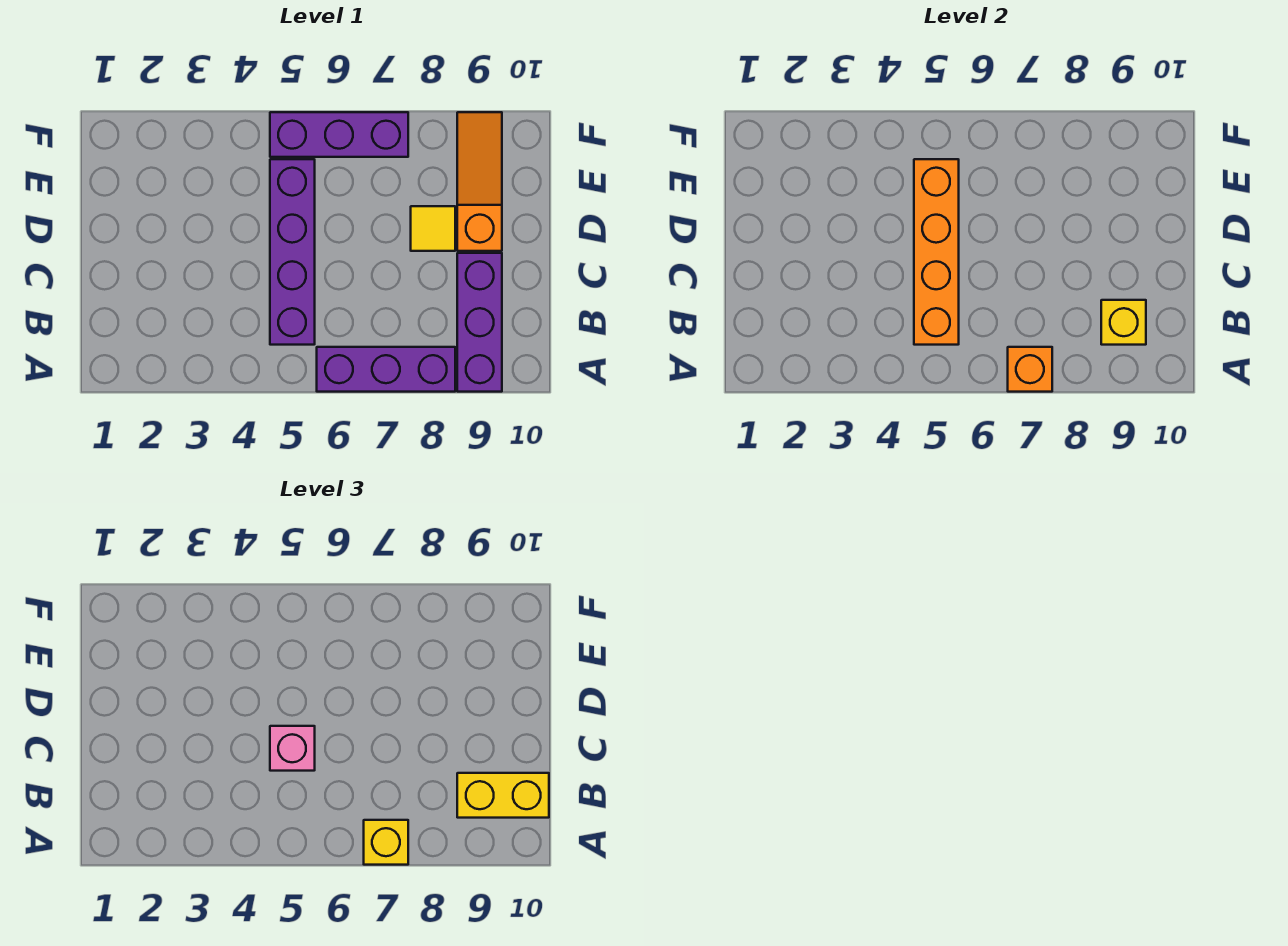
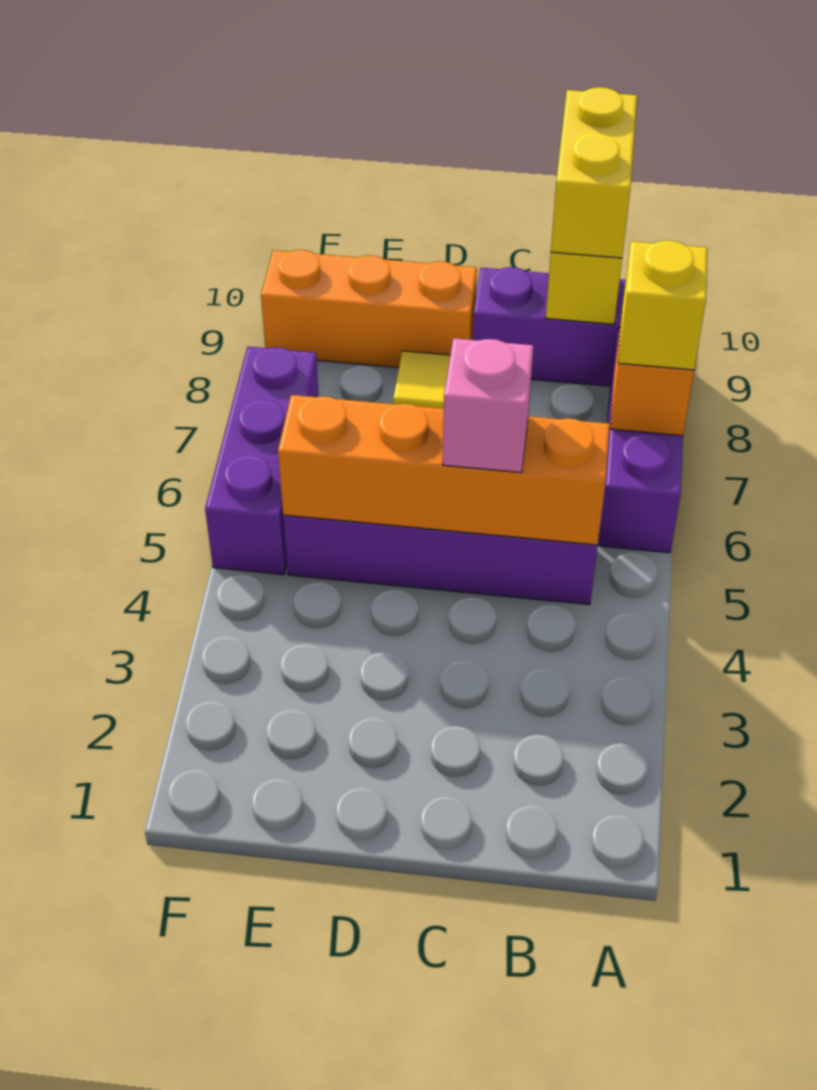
orange slope D9:F9 level 1 top D -> orange brick D9:F9 level 1

